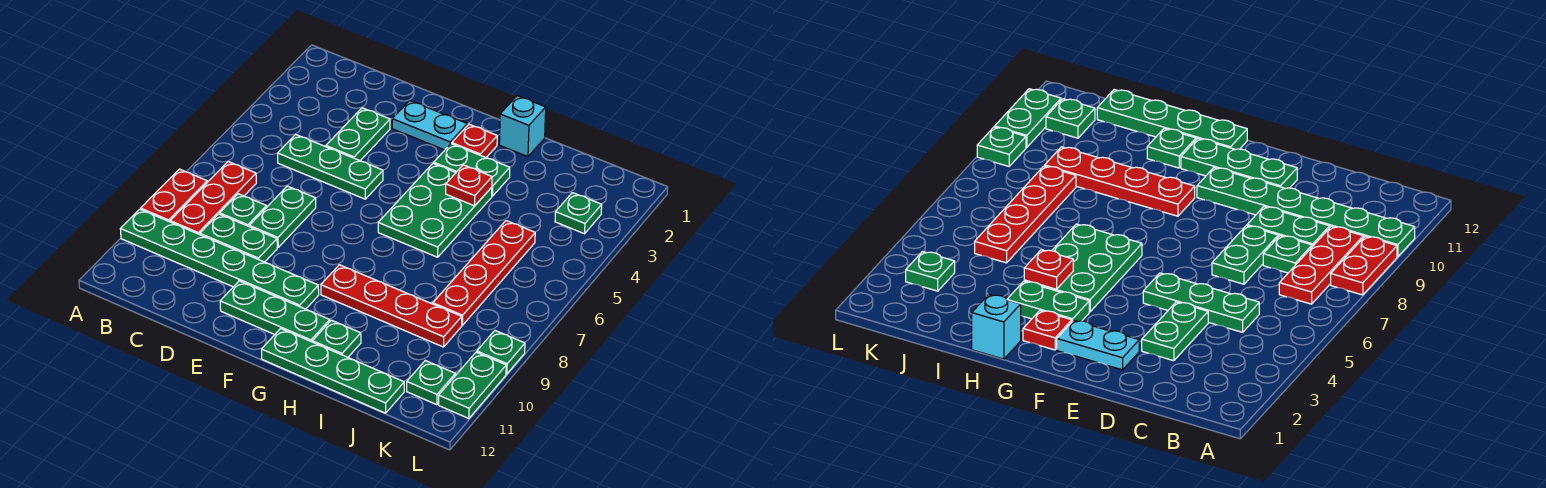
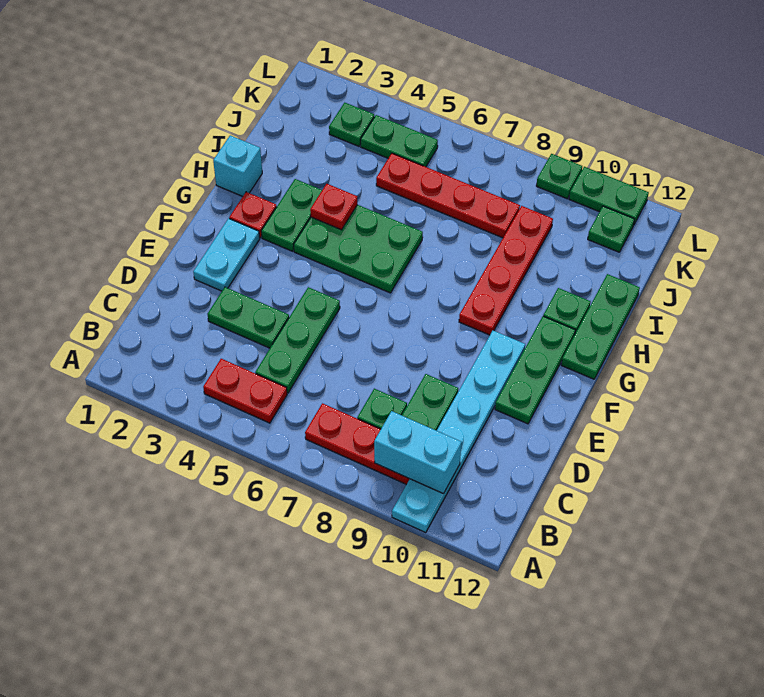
red plate A8:A9 level 1 -> red plate B4:B5 level 1
green plate A10:F10 level 1 -> cyan plate A10:F10 level 1
none -> cyan brick B9:B10 level 2
green plate D7:D8 level 1 -> green plate K4:K5 level 1
green plate G12:J12 level 1 -> green plate G12:I12 level 1

